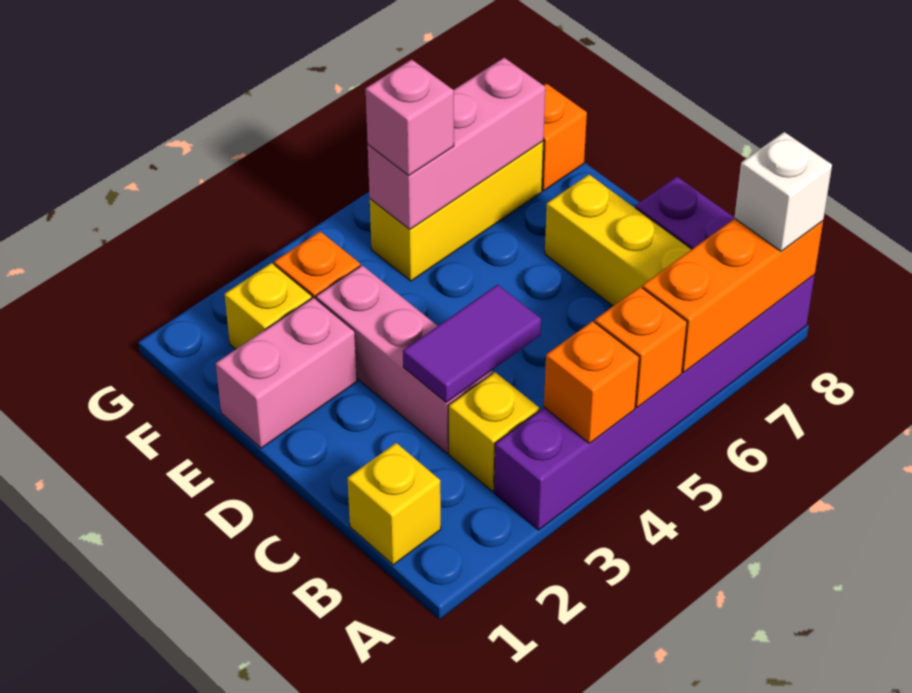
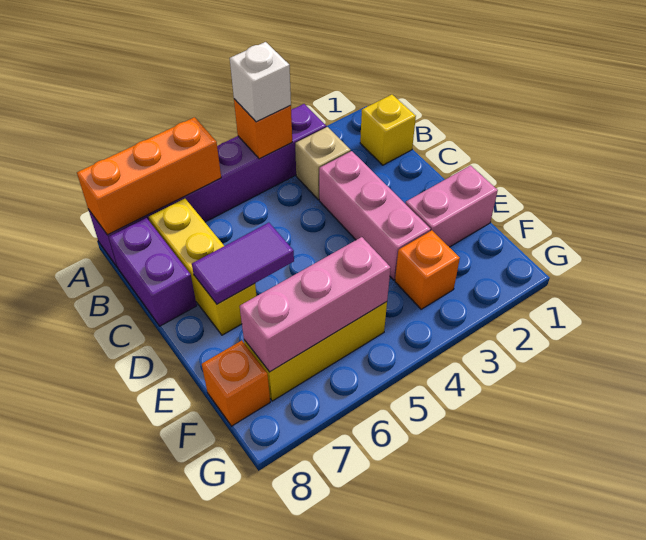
orange brick A5 level 2 -> none
white brick A8 level 3 -> white brick A4 level 3
yellow brick B3 level 1 -> tan brick B3 level 1
purple tile C3:C4 level 2 -> purple tile D6:D7 level 2
yellow brick F2 level 1 -> none
pink brick F5 level 3 -> none

